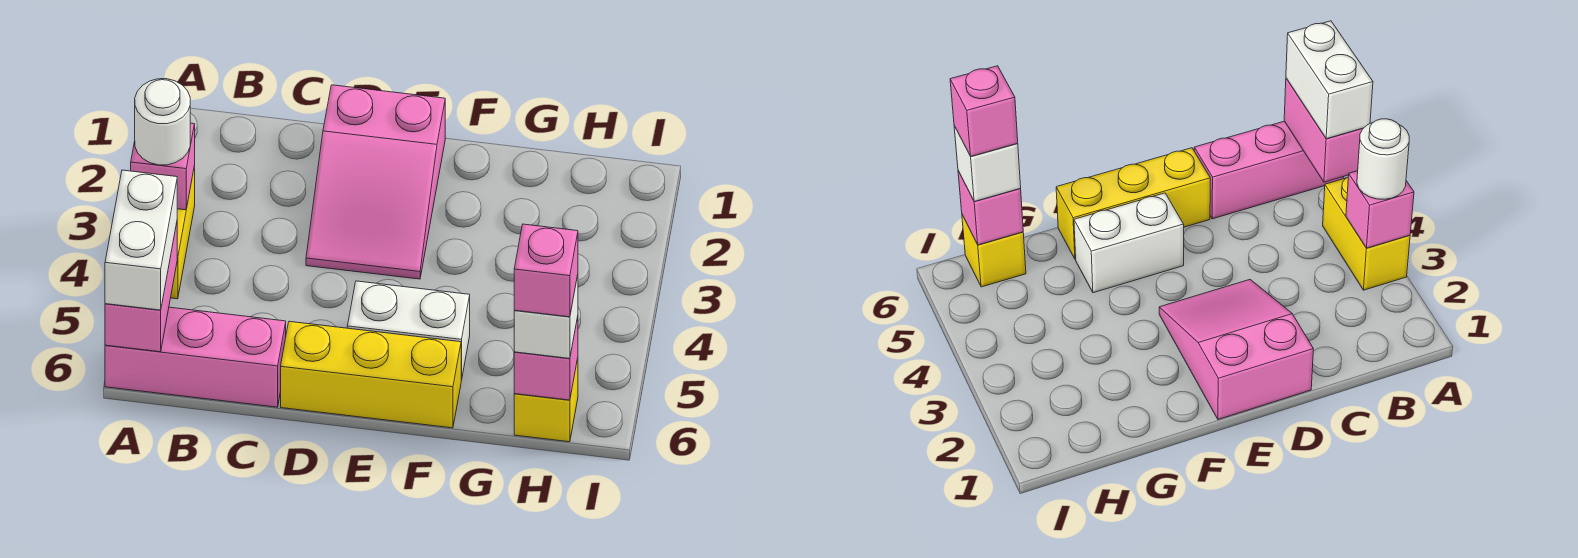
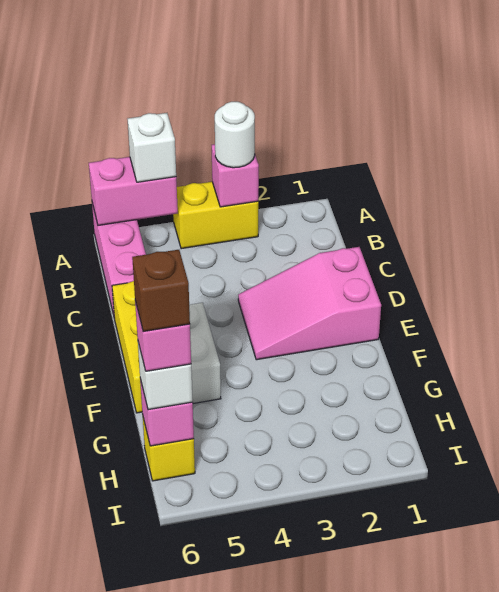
white brick A5:A6 level 3 -> white brick A5 level 3
none -> brown brick H6 level 5

